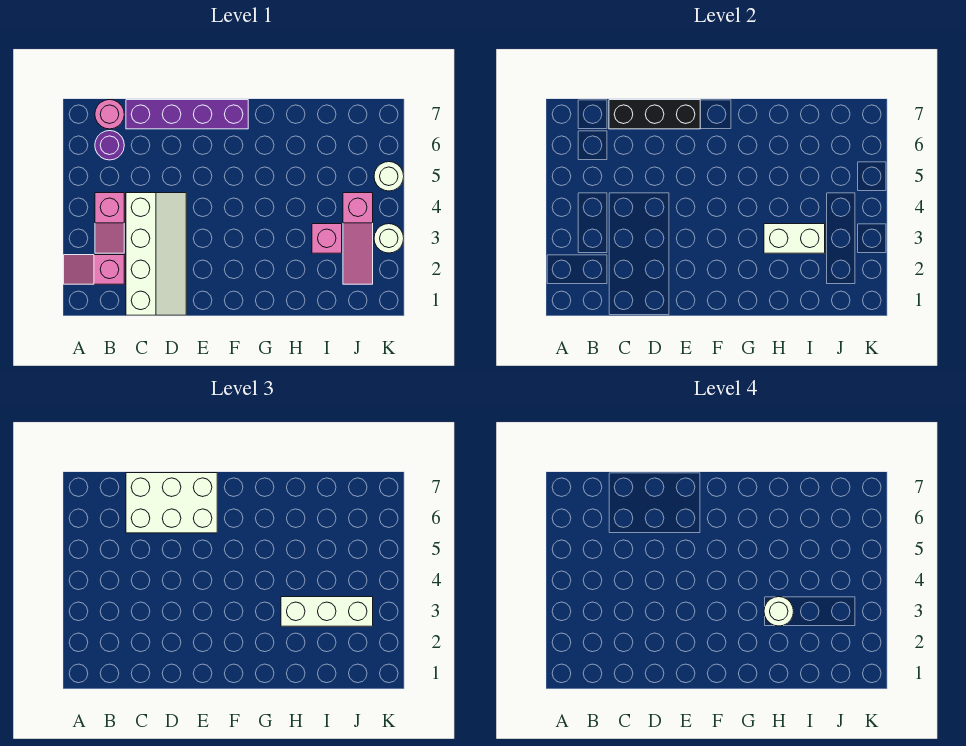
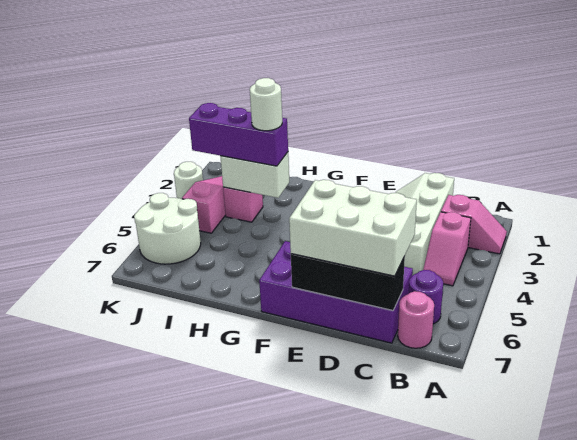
pink slope B3:B4 level 1 top 4 -> pink slope B3:B4 level 1 top 3
purple brick C7:F7 level 1 -> purple brick C6:F7 level 1
white brick H3:J3 level 3 -> purple brick H3:J3 level 3
white round brick K5 level 1 -> white round brick J5:K6 level 1

